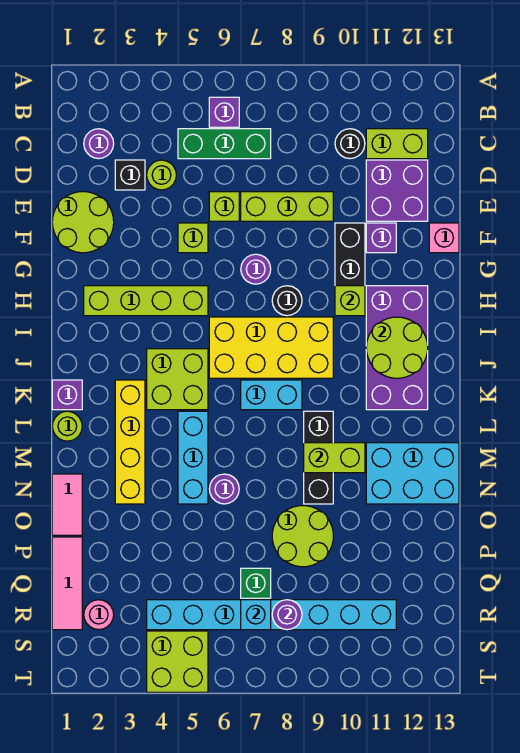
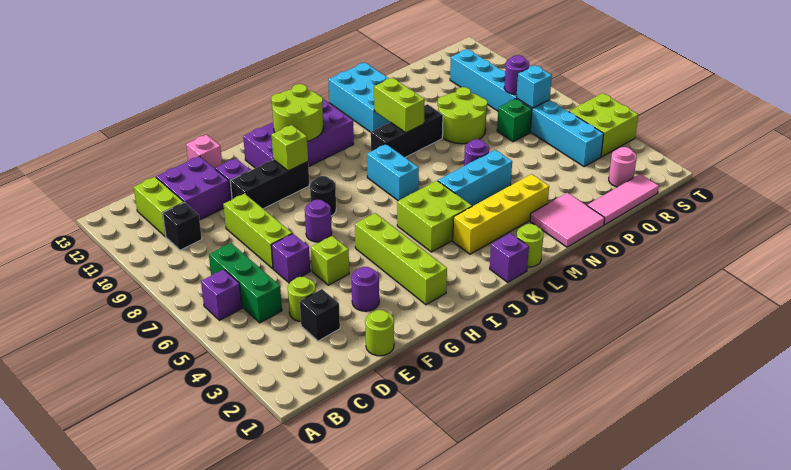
purple round brick C2 level 1 -> purple round brick F3 level 1
black round brick C10 level 1 -> black brick C10 level 1
lime round brick E1:F2 level 1 -> lime round brick E1 level 1
lime brick E6 level 1 -> purple brick E6 level 1
yellow brick I6:J9 level 1 -> none
pink tile N1:O1 level 1 -> pink tile N1:O2 level 1

